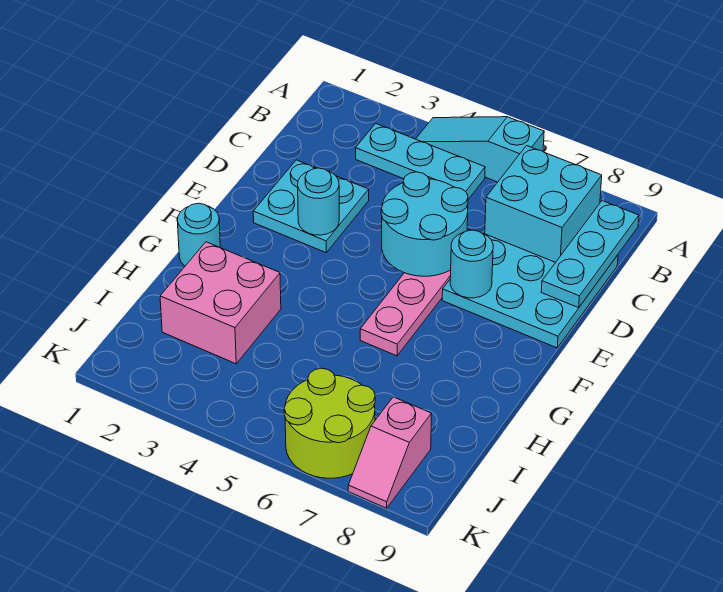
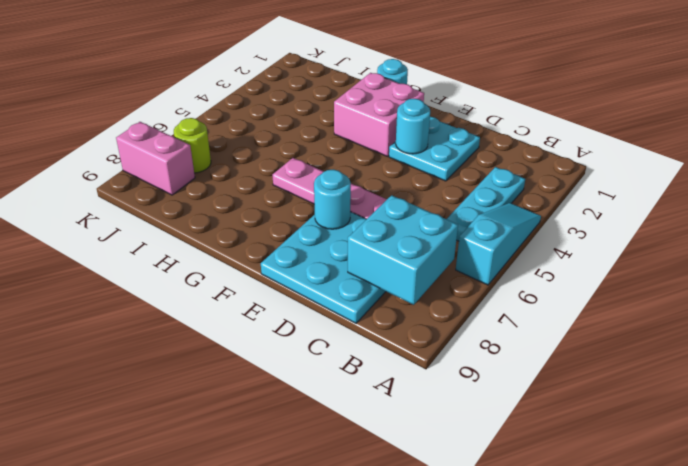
cyan plate B9:D9 level 2 -> none
cyan round brick D5:E6 level 2 -> none
pink brick H2:I3 level 1 -> pink brick F2:G3 level 1
lime round brick J6:K7 level 1 -> lime round brick J7 level 1
pink slope J8:K8 level 1 top J -> pink brick J8:K8 level 1

